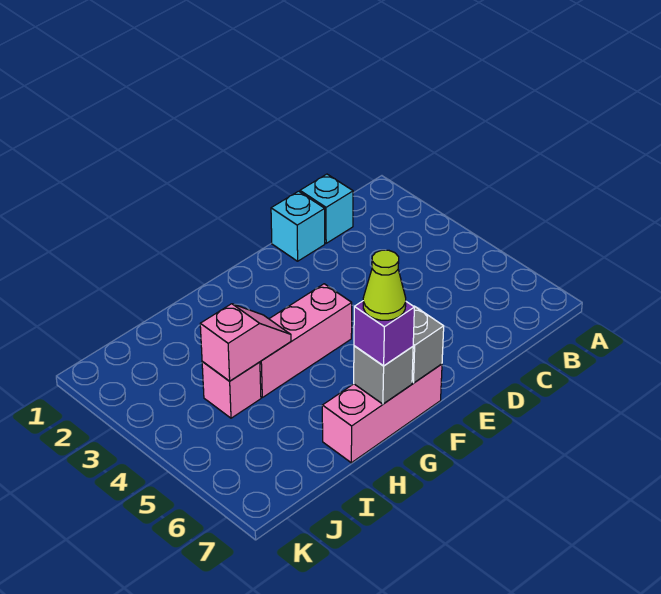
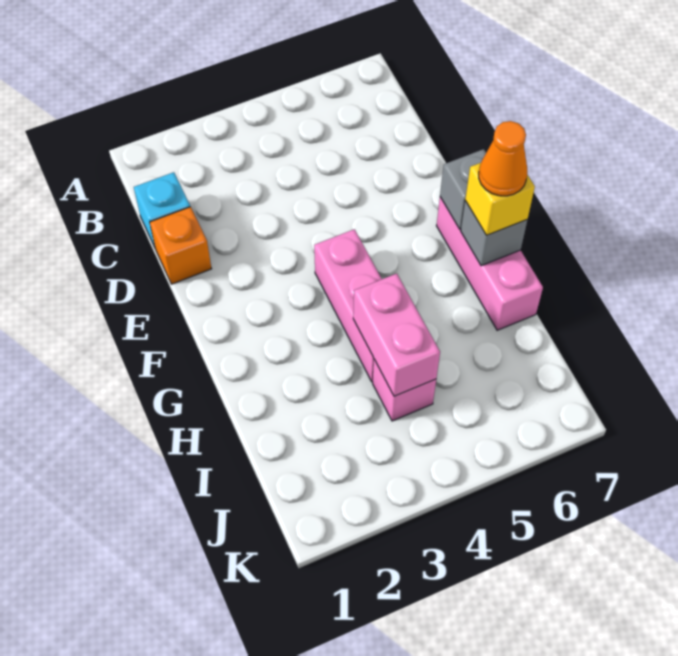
cyan brick D1 level 1 -> orange brick D1 level 1
purple brick G7 level 3 -> yellow brick G7 level 3
lime cone G7 level 4 -> orange cone G7 level 4
pink slope H4:I4 level 2 top I -> pink brick H4:I4 level 2

